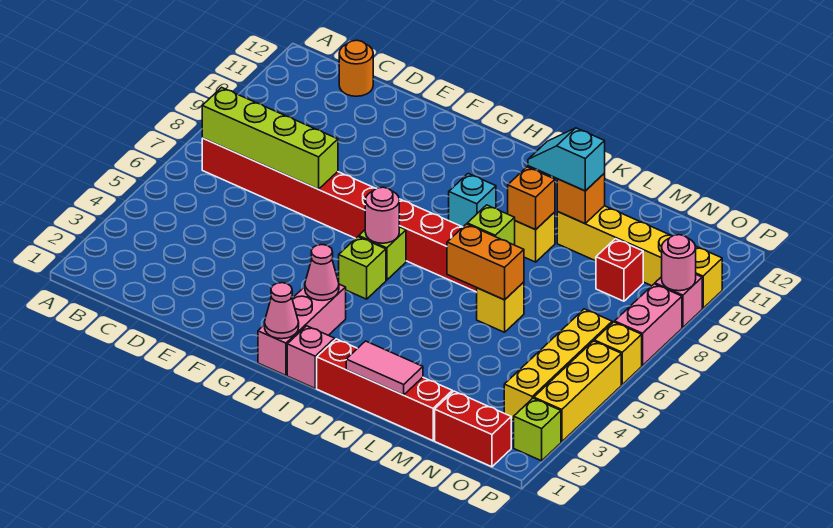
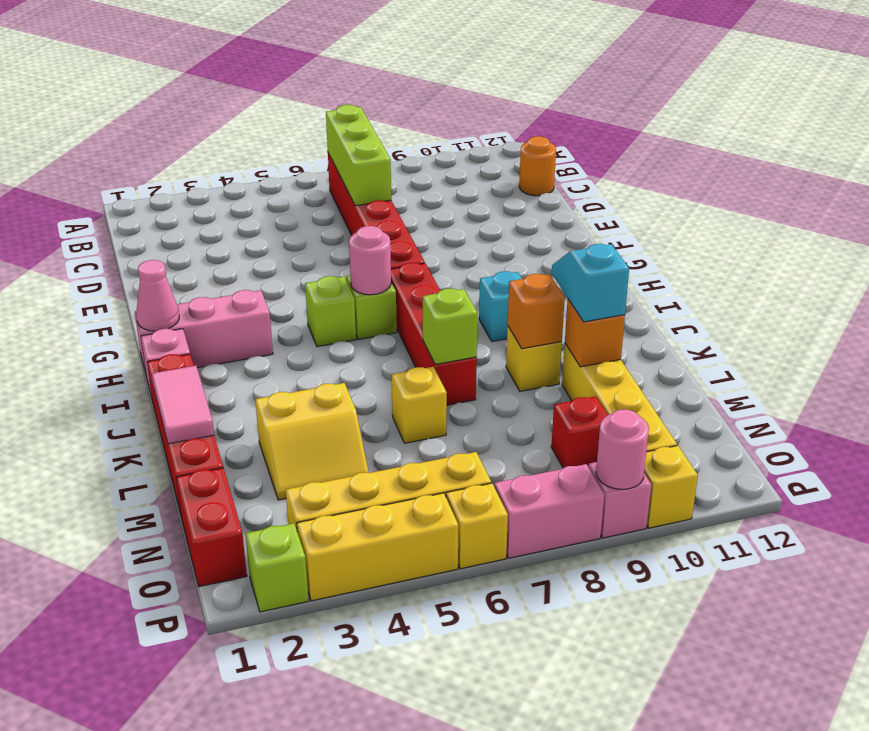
lime brick B7:E7 level 2 -> lime brick B7:D7 level 2
pink cone H3 level 2 -> none
orange brick K6:L6 level 2 -> none
none -> yellow slope L3:M4 level 1 top L

